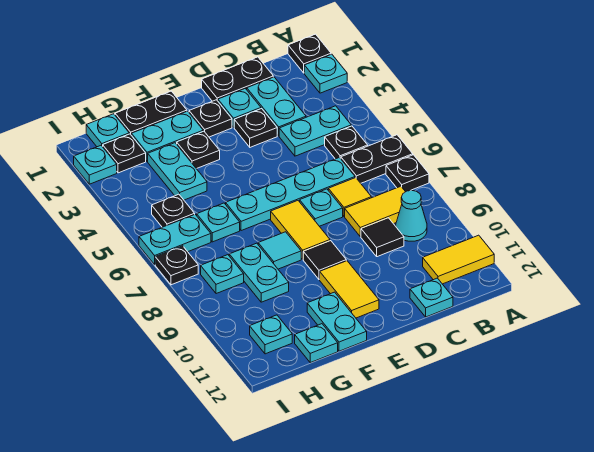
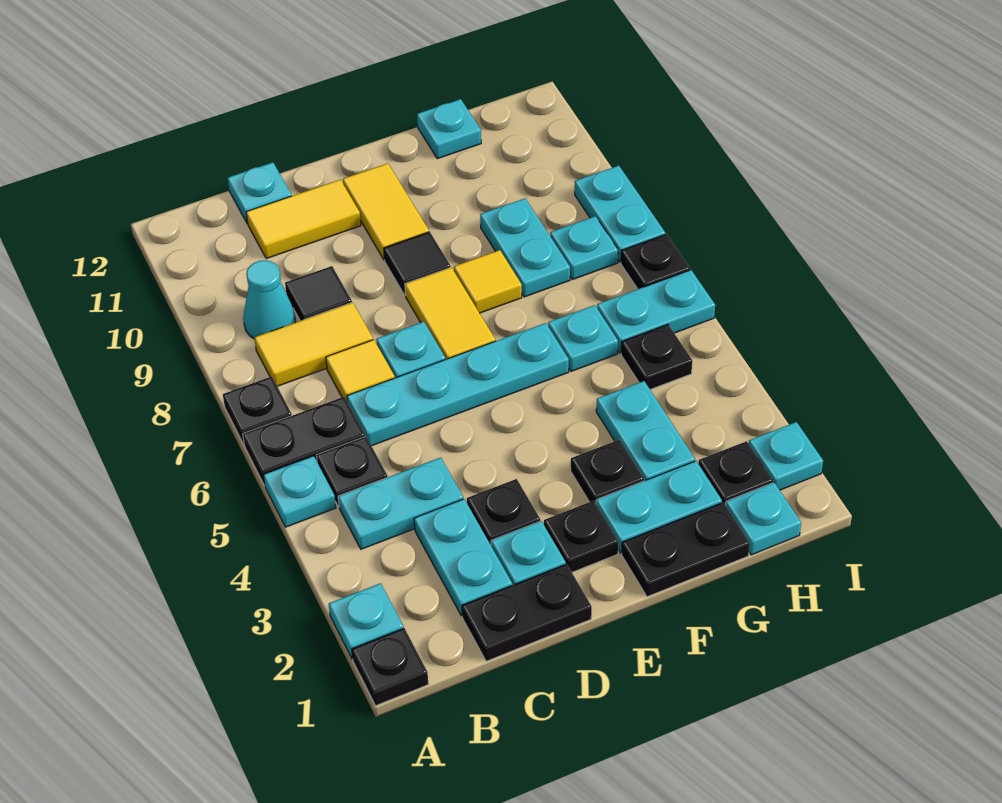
yellow tile A11:B11 level 1 -> yellow tile C11:D11 level 1
cyan tile F8 level 1 -> yellow tile F8 level 1
cyan plate F11:F12 level 1 -> cyan plate I8:I9 level 1
cyan plate H11 level 1 -> cyan plate A5 level 1

